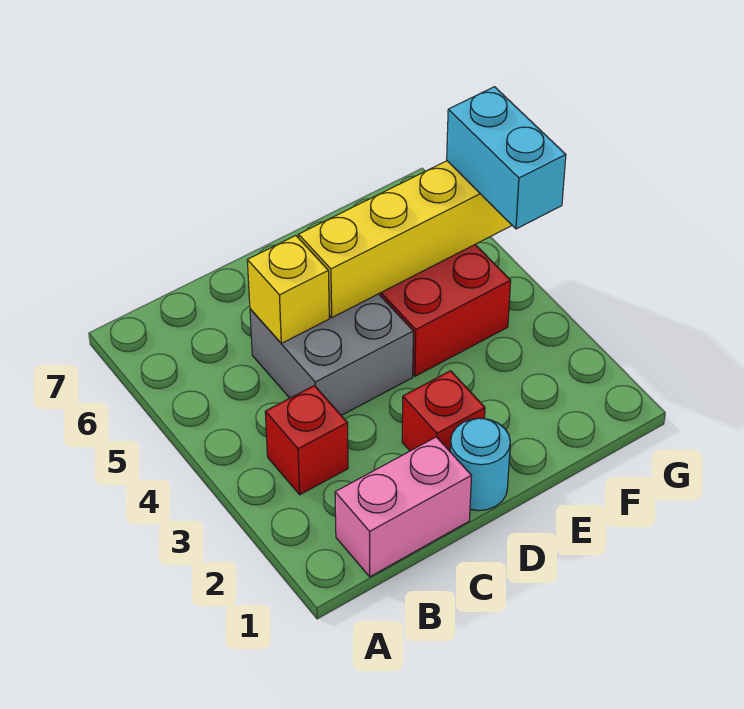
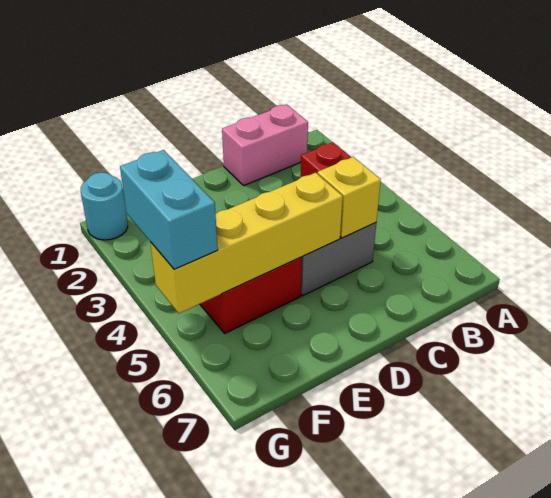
cyan round brick D1 level 1 -> cyan round brick G1 level 1
red brick D2 level 1 -> none

